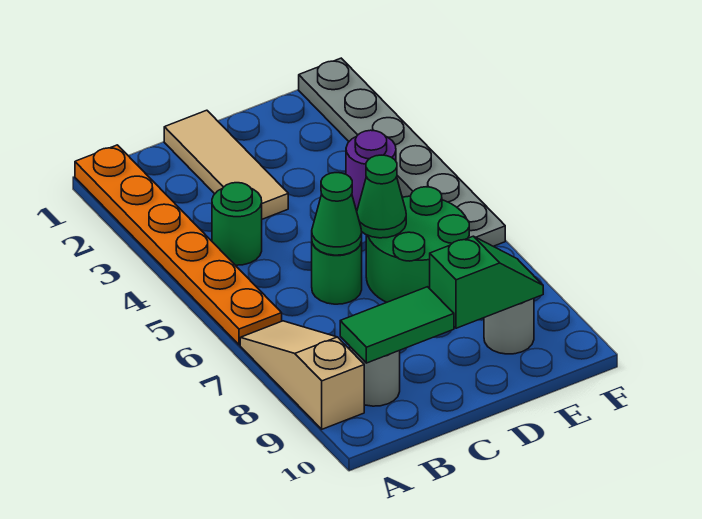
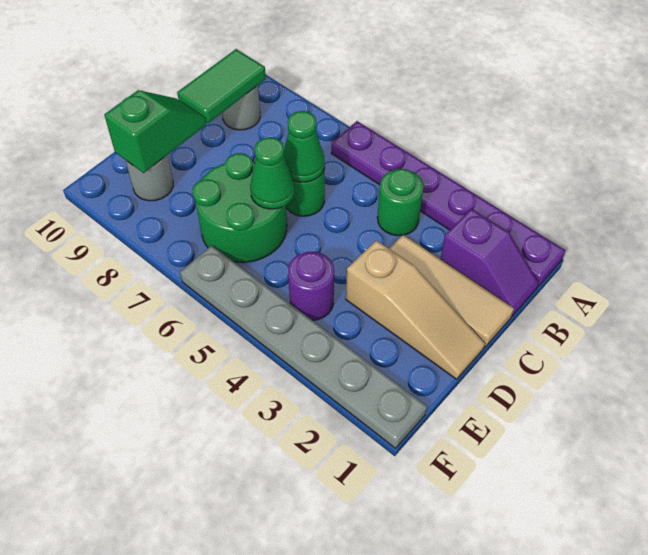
orange plate A1:A6 level 1 -> purple plate A1:A6 level 1
tan slope A7:A9 level 1 top 9 -> tan slope D1:D3 level 1 top 3
none -> purple slope B1:B2 level 1 top 2
green slope D9:E9 level 2 top D -> green slope D9:E9 level 2 top E

